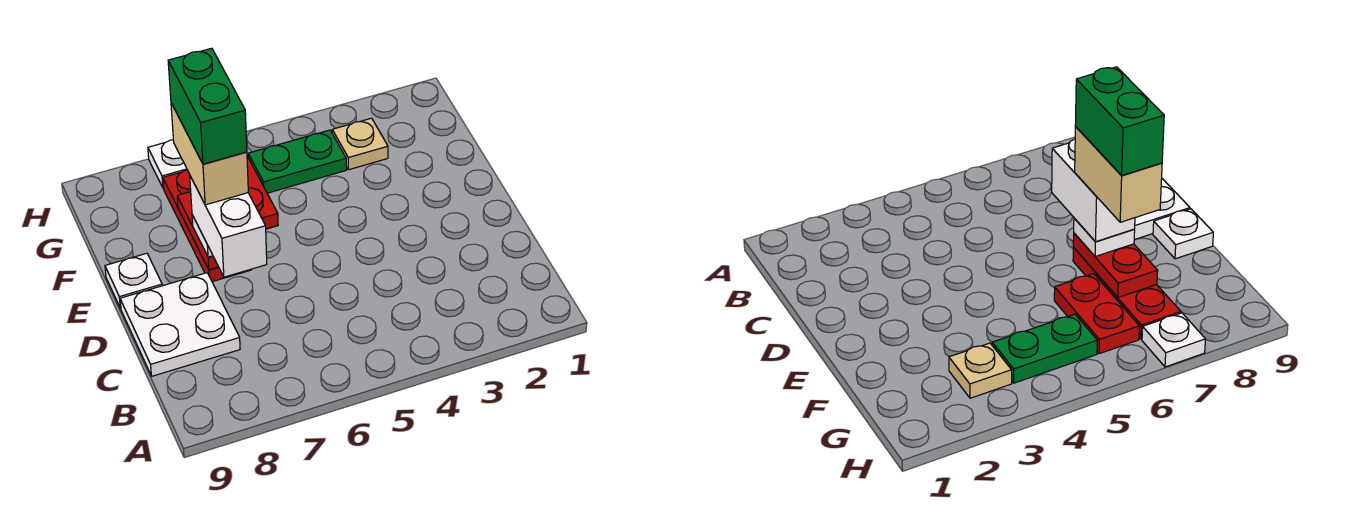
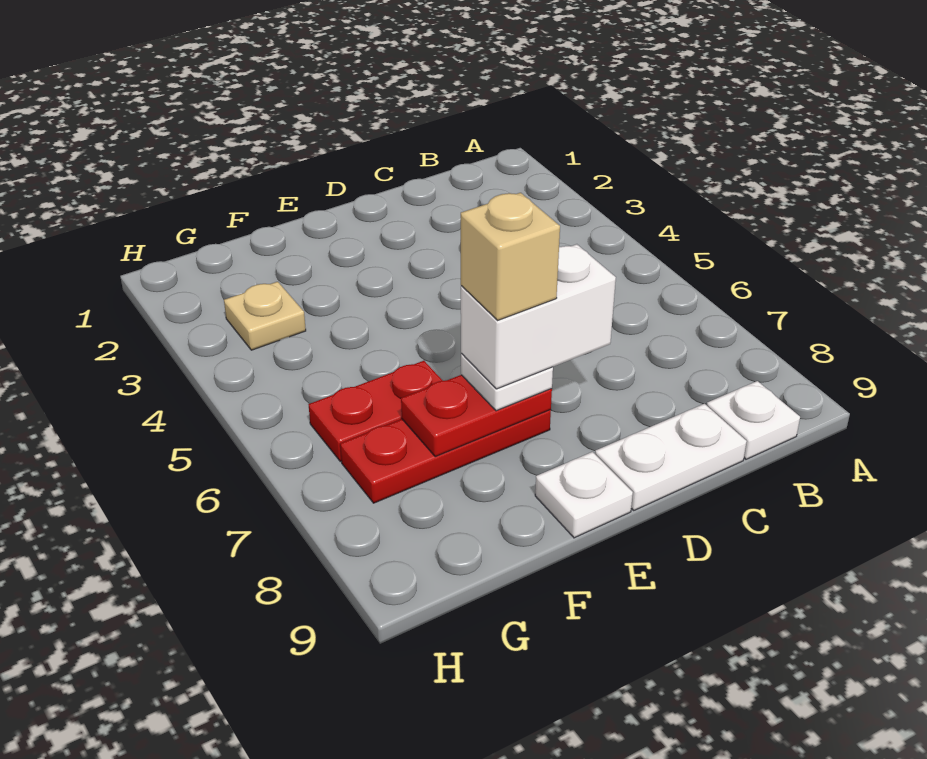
white plate C8:D9 level 1 -> white plate C9:D9 level 1
tan brick E7:F7 level 5 -> tan brick E7 level 5
green brick E7:F7 level 6 -> none
green plate G4:G5 level 1 -> none
white plate H7 level 1 -> white plate B9 level 1

